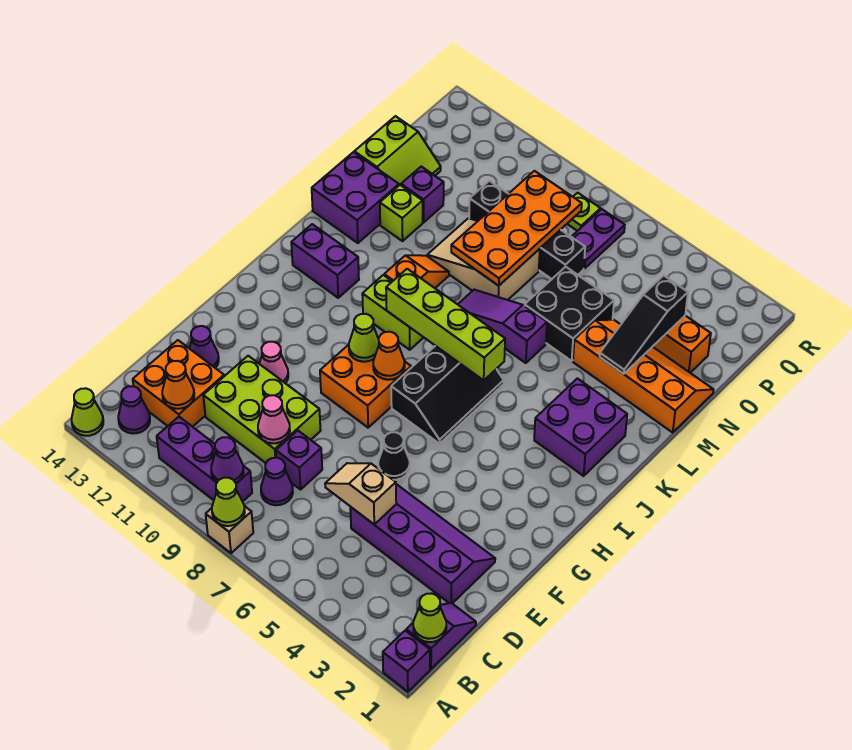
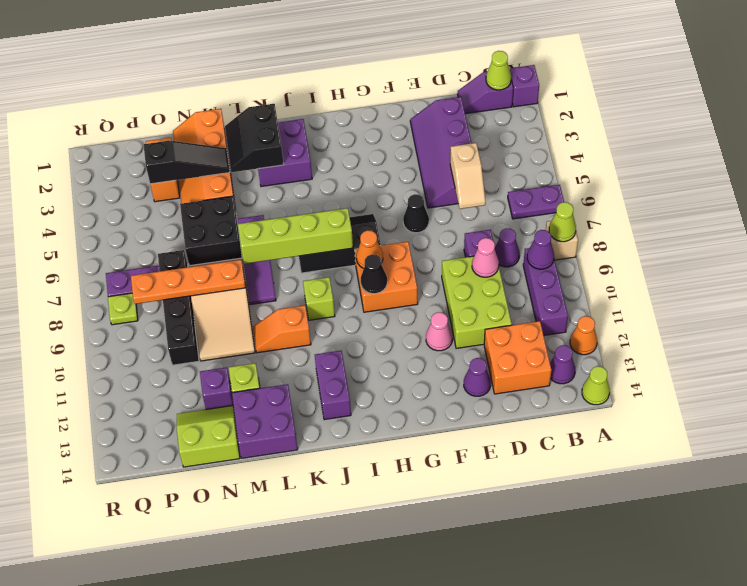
none -> purple plate A6:B6 level 1
orange cone C12 level 2 -> orange cone A12 level 1
lime cone H9 level 2 -> black cone H9 level 2
lime brick J6:J9 level 2 -> lime brick I7:L7 level 2
lime brick J9:J10 level 1 -> lime brick J9 level 1
none -> black slope K2:L3 level 2 top K
orange plate M8:P9 level 2 -> orange plate M8:P8 level 2

